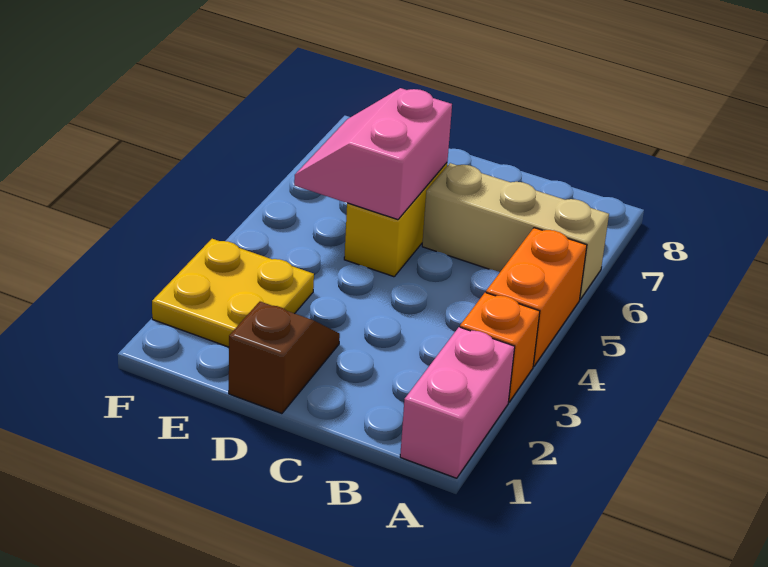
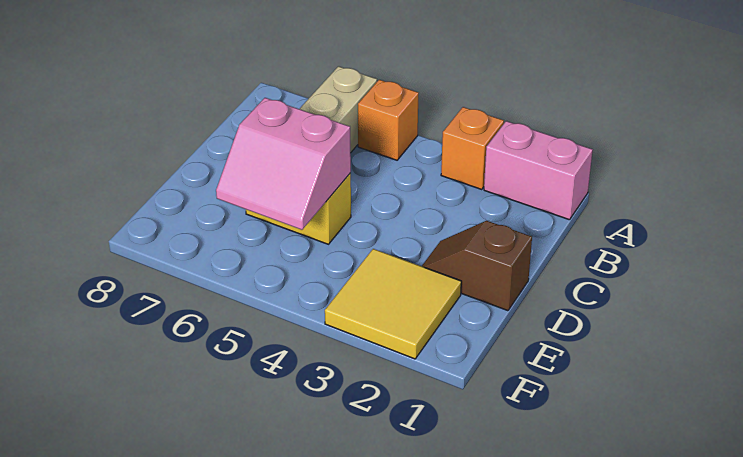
orange brick A4:A5 level 1 -> orange brick A5 level 1
yellow plate E2:F3 level 1 -> yellow tile E2:F3 level 1

